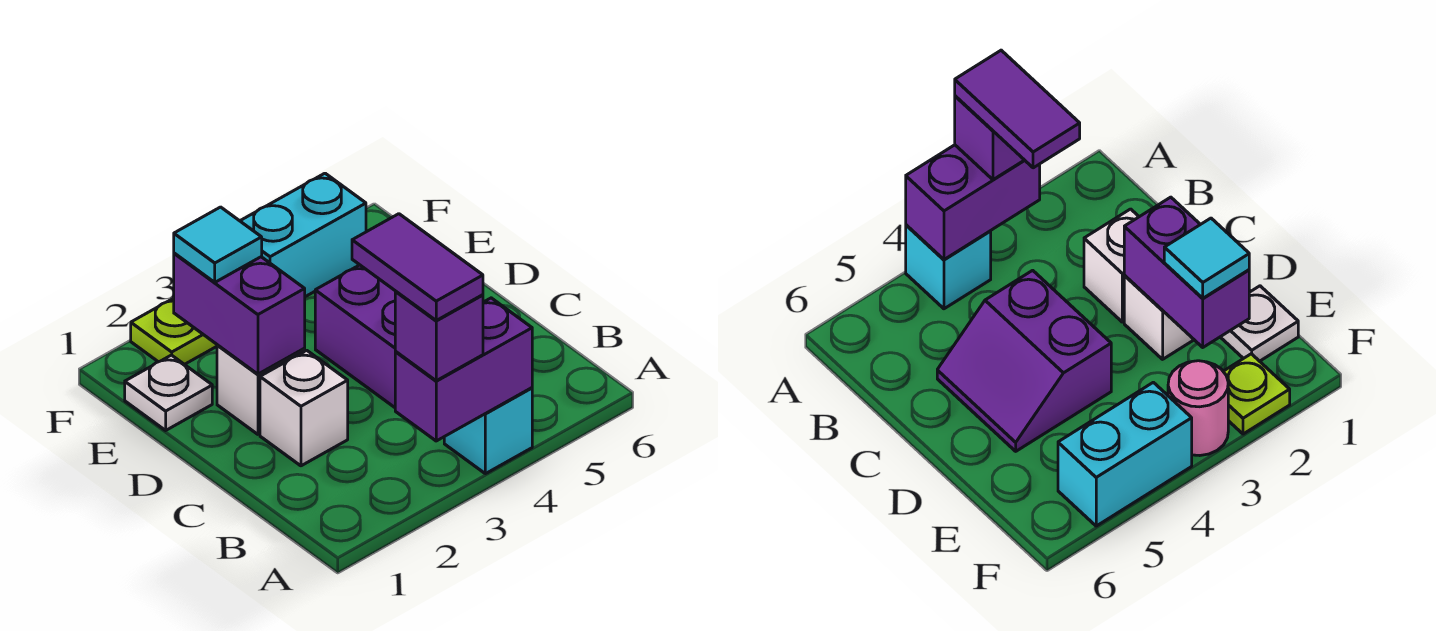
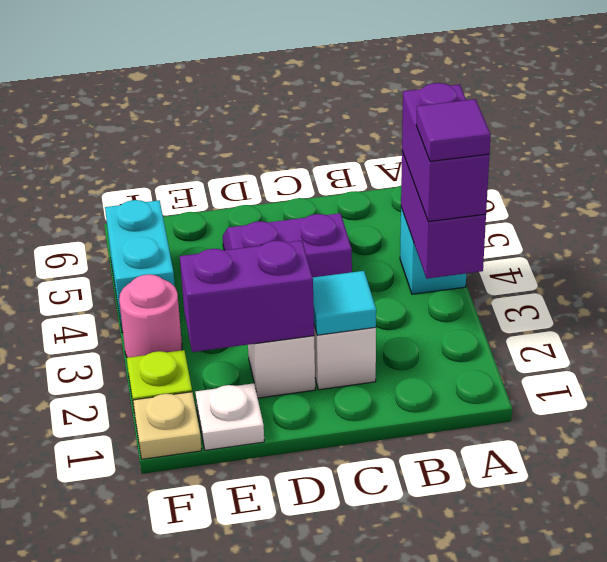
purple brick A3 level 3 -> purple brick A3:A4 level 3
purple tile A3:B3 level 4 -> purple tile A3 level 4
cyan tile E2 level 3 -> cyan tile C2 level 2
none -> tan plate F1 level 1

